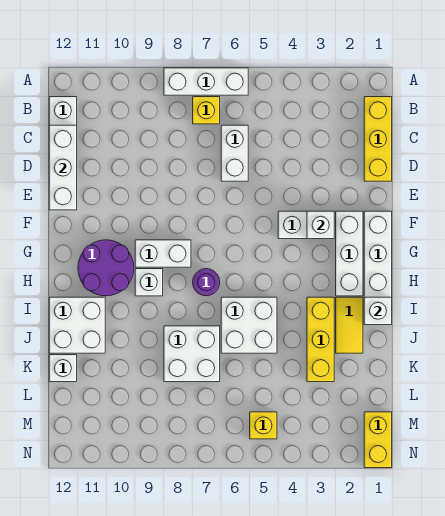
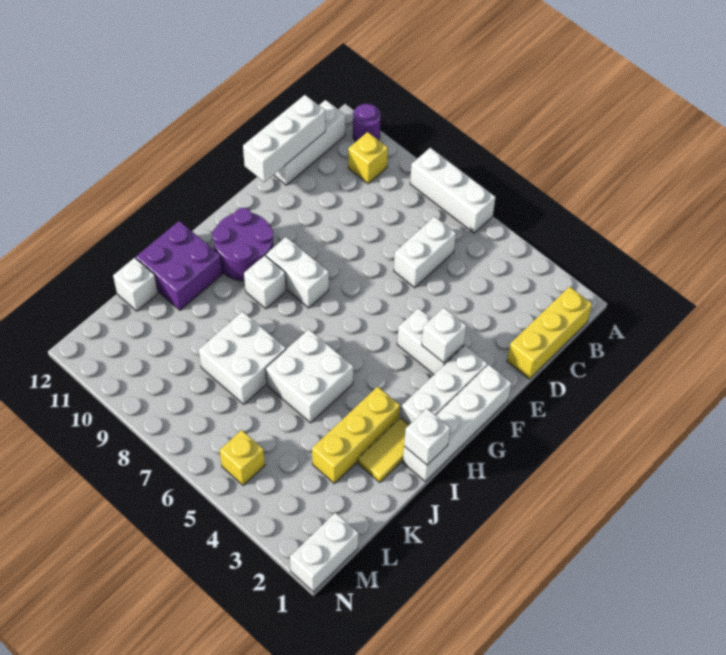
yellow brick B7 level 1 -> yellow brick B10 level 1
purple round brick H7 level 1 -> purple round brick A11 level 1
white brick I11:J12 level 1 -> purple brick I11:J12 level 1
yellow brick M1:N1 level 1 -> white brick M1:N1 level 1

